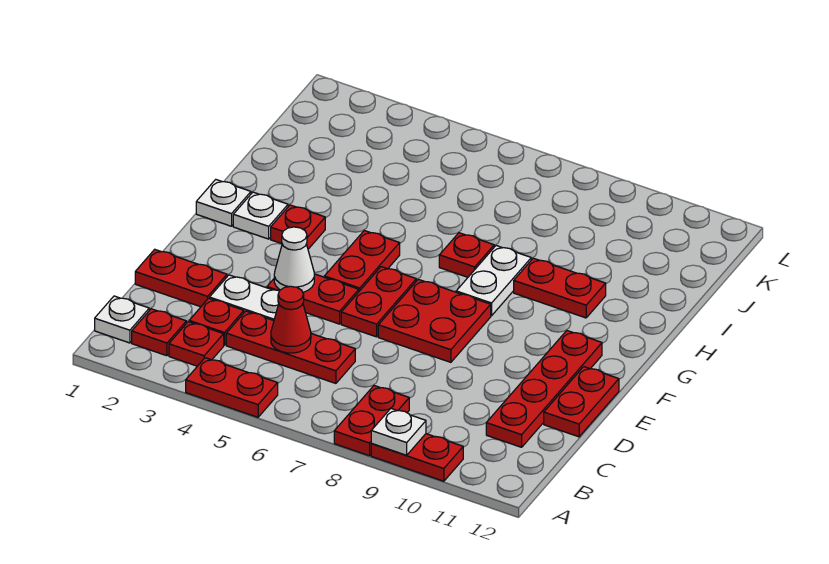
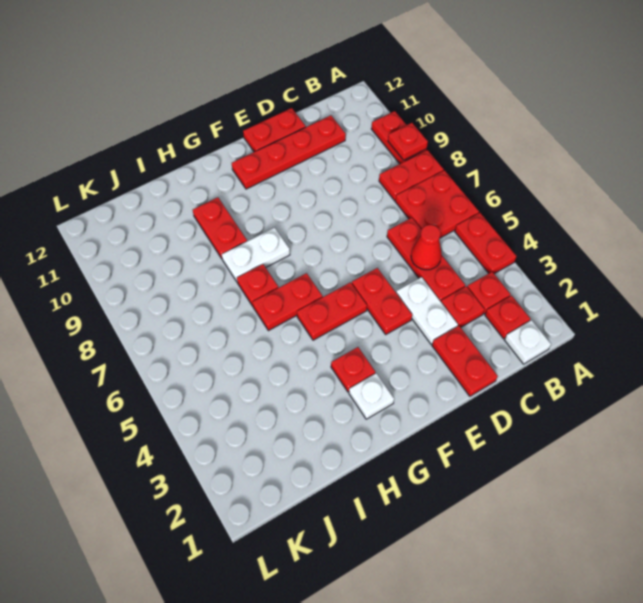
white plate A9 level 2 -> red plate A9 level 2
white cone E4 level 2 -> none
red plate E6:F6 level 1 -> red plate G6:H6 level 1
red plate E7:F8 level 1 -> red plate A6:B7 level 1
white plate G1 level 1 -> none

